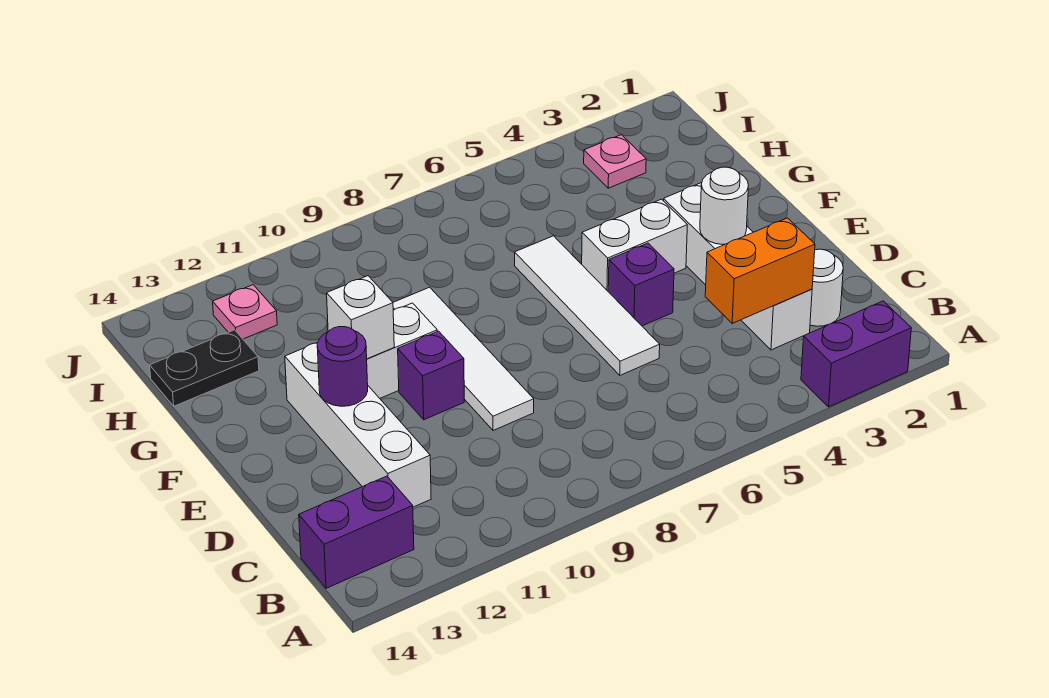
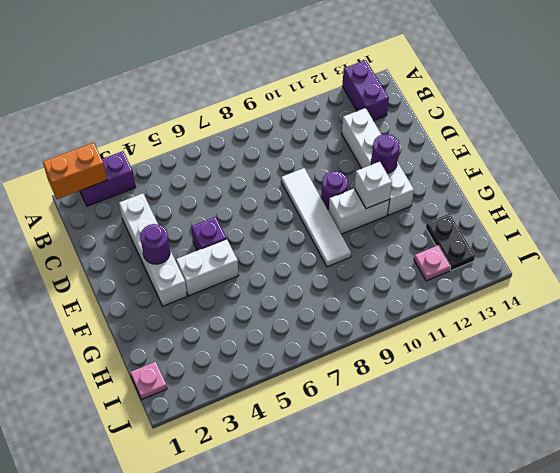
purple brick B13:B14 level 1 -> purple brick A13:B13 level 1
white round brick C2 level 1 -> none
orange brick C3:C4 level 2 -> orange brick A1:A2 level 2
white tile D6:G6 level 1 -> none
white round brick E3 level 2 -> purple round brick E3 level 2
purple brick E10 level 1 -> purple round brick E10 level 1
black plate H13:H14 level 1 -> black plate H13:I13 level 1
pink plate I3 level 1 -> pink plate I1 level 1

